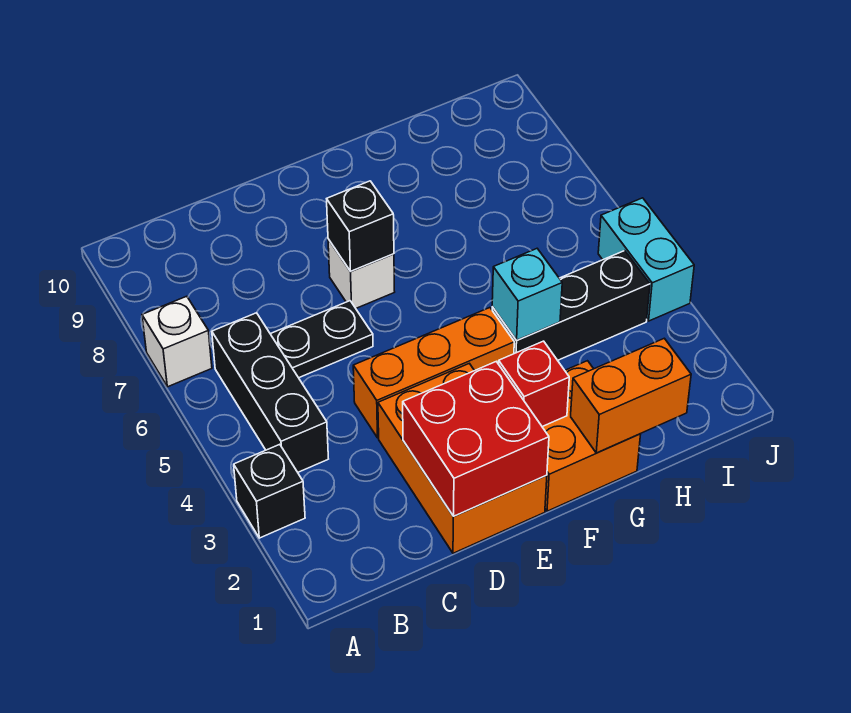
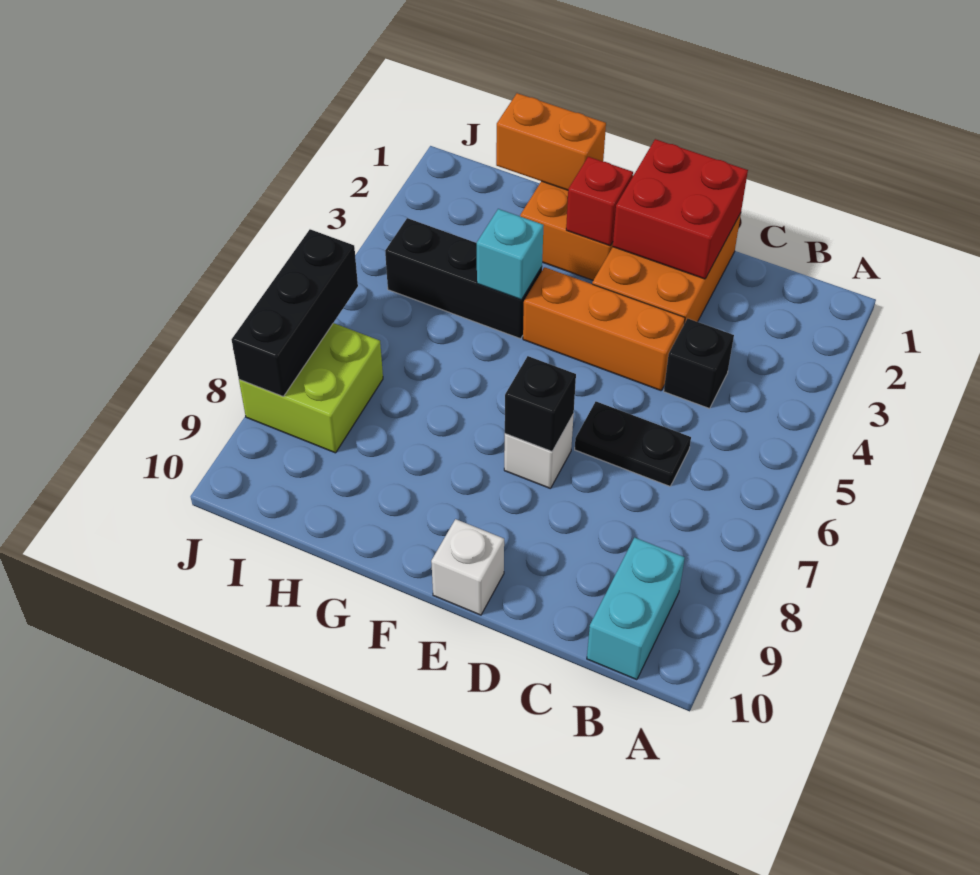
black brick A3 level 1 -> black brick C4 level 1
white brick A7 level 1 -> white brick E10 level 1
black brick B4:B6 level 1 -> black brick J6:J8 level 2
none -> lime brick I7:J8 level 1
cyan brick J4:J5 level 1 -> cyan brick B9:B10 level 1

